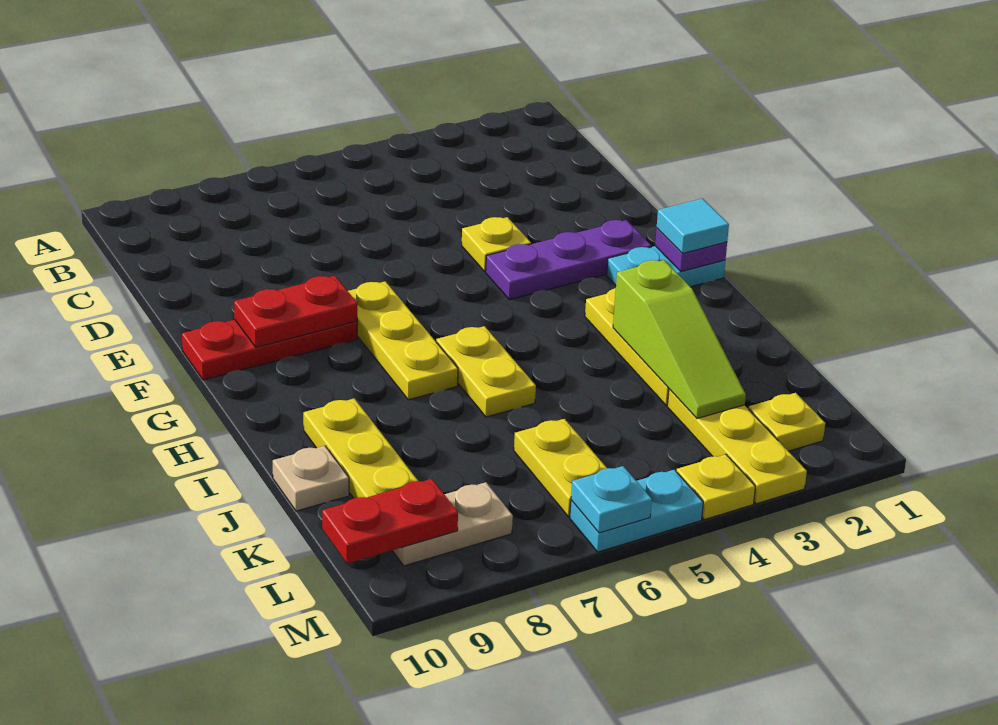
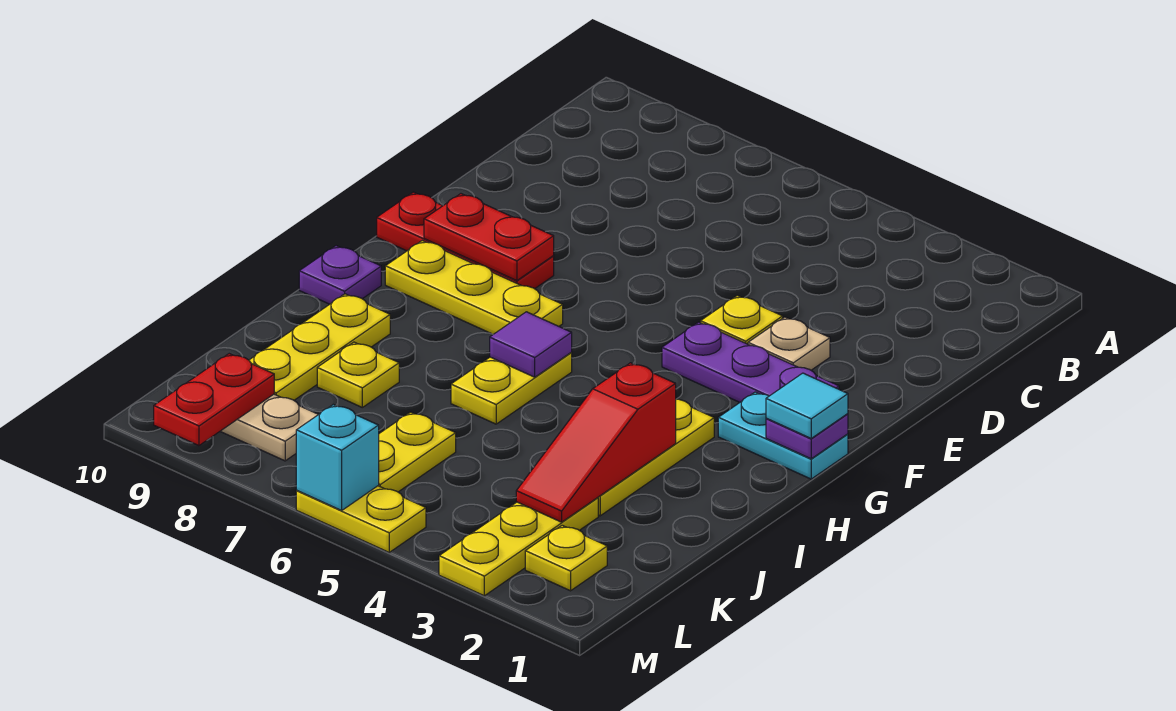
yellow plate F7:H7 level 1 -> yellow plate G7:G9 level 1
none -> purple tile H6 level 2
none -> purple plate H10 level 1
lime slope I3:K3 level 2 top I -> red slope I3:K3 level 2 top I
tan plate J10 level 1 -> tan plate E3 level 1
red plate L9:L10 level 2 -> red plate L9:M9 level 2
yellow plate M4 level 1 -> yellow plate J8 level 1
cyan plate M5:M6 level 1 -> yellow plate M5:M6 level 1
cyan plate M6 level 2 -> cyan brick M6 level 2

